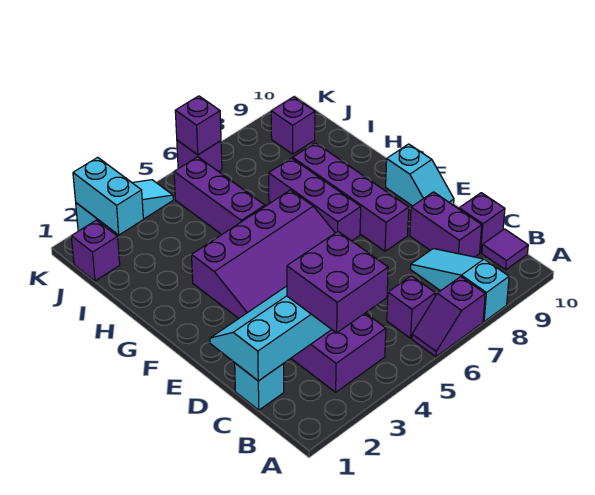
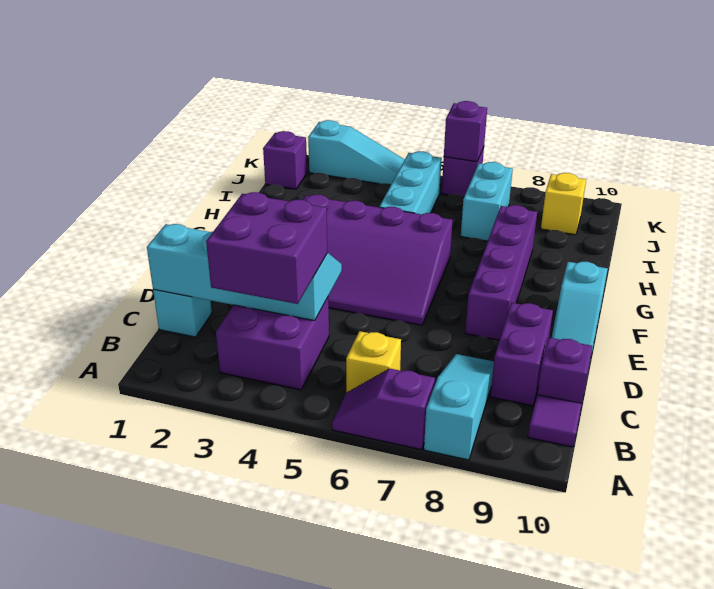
purple brick B6 level 1 -> yellow brick B6 level 1
purple brick F7:H7 level 1 -> none
purple brick H5:J5 level 1 -> cyan brick H5:J5 level 1
cyan brick J2:K2 level 2 -> cyan brick I7:J7 level 1
purple brick J9 level 1 -> yellow brick J9 level 1

